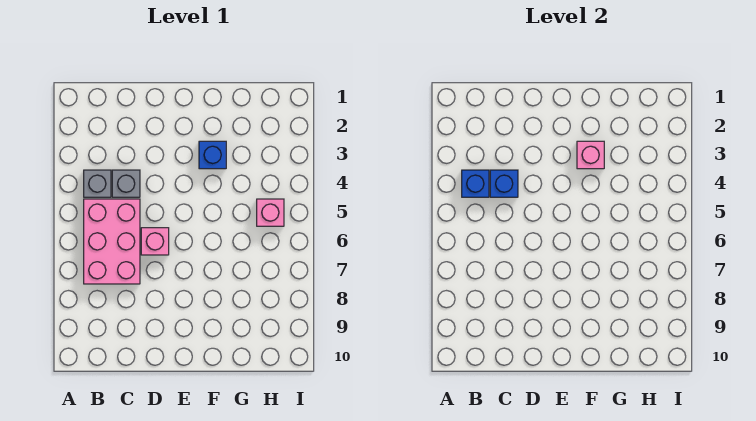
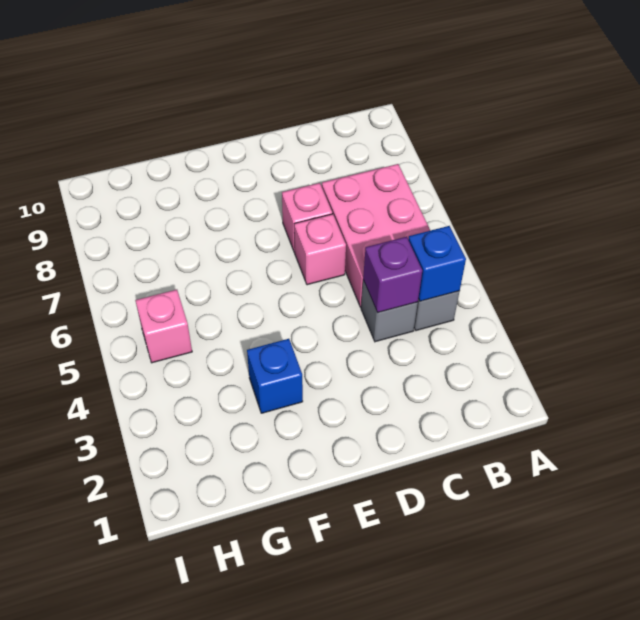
blue brick C4 level 2 -> purple brick C4 level 2
pink brick F3 level 2 -> pink brick D7 level 1

